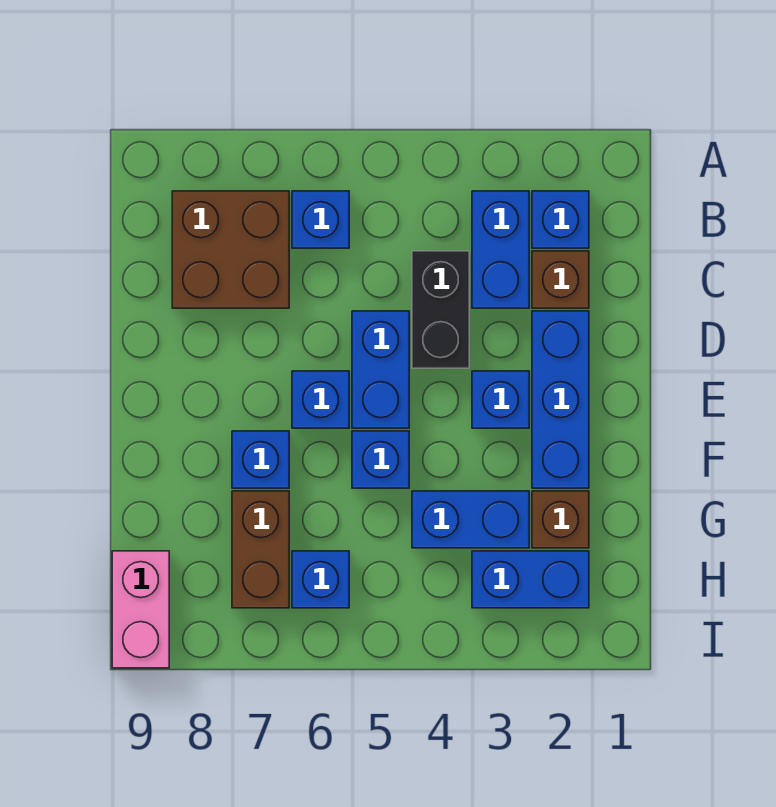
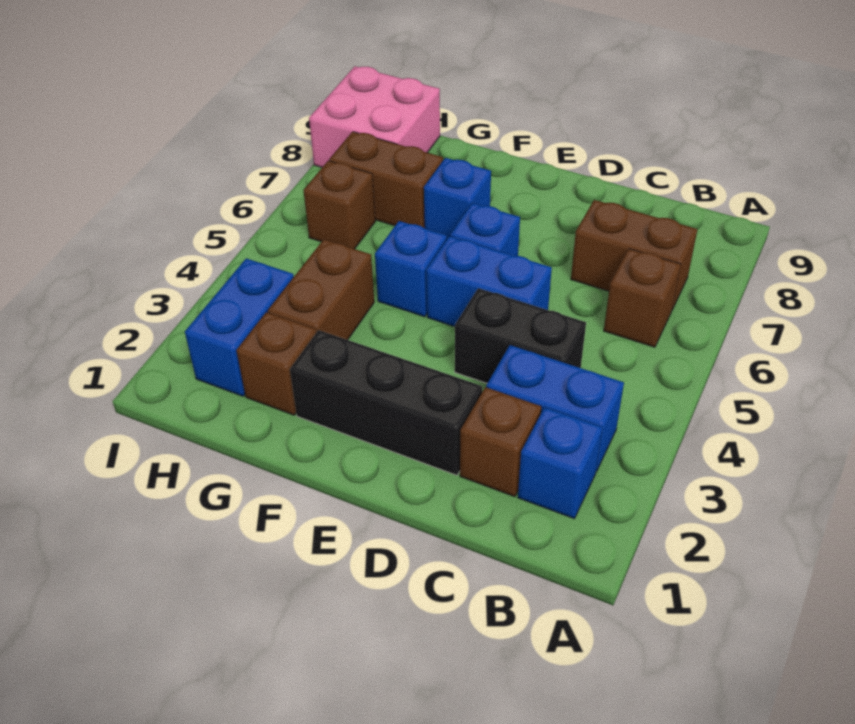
blue brick B6 level 1 -> brown brick B6 level 1
brown brick B7:C8 level 1 -> brown brick B7:C7 level 1
blue brick D2:F2 level 1 -> black brick D2:F2 level 1
blue brick E3 level 1 -> none
blue brick G3:G4 level 1 -> brown brick G3:G4 level 1
blue brick H6 level 1 -> brown brick H6 level 1
pink brick H9:I9 level 1 -> pink brick H8:I9 level 1

